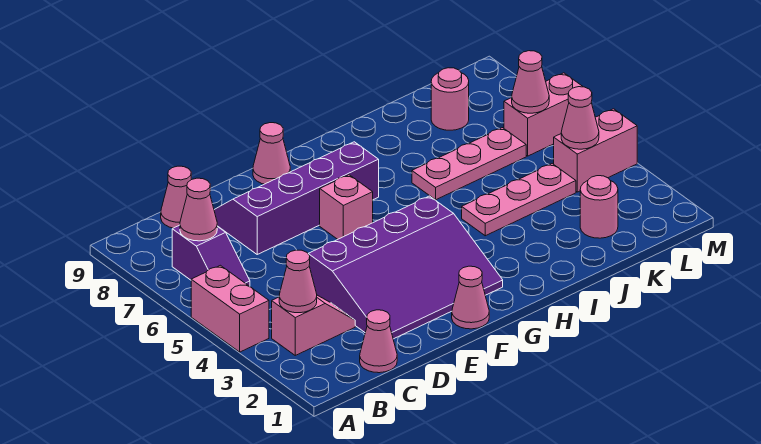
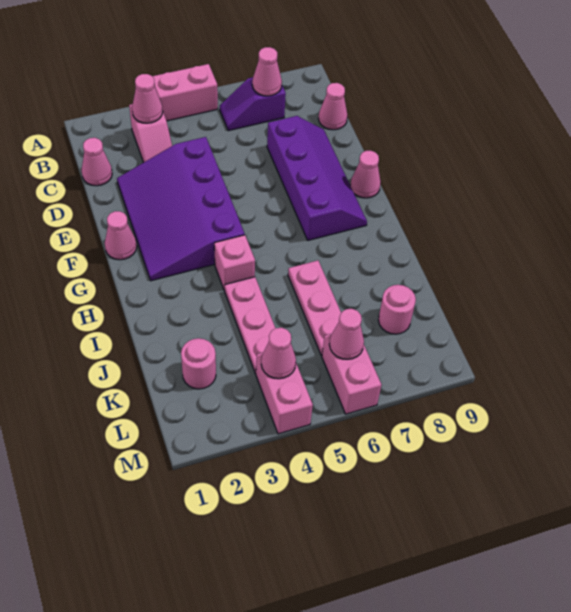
pink brick F6 level 1 -> pink brick H4 level 1

